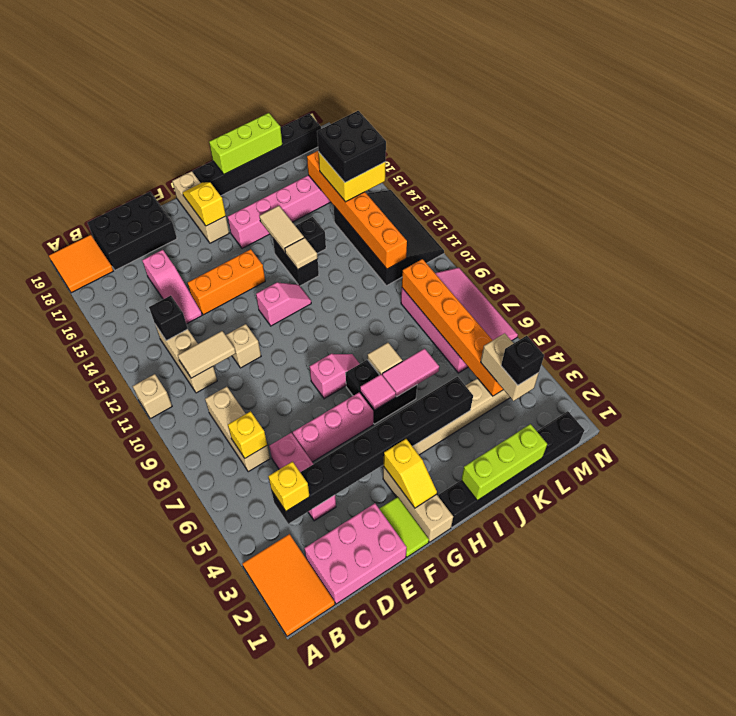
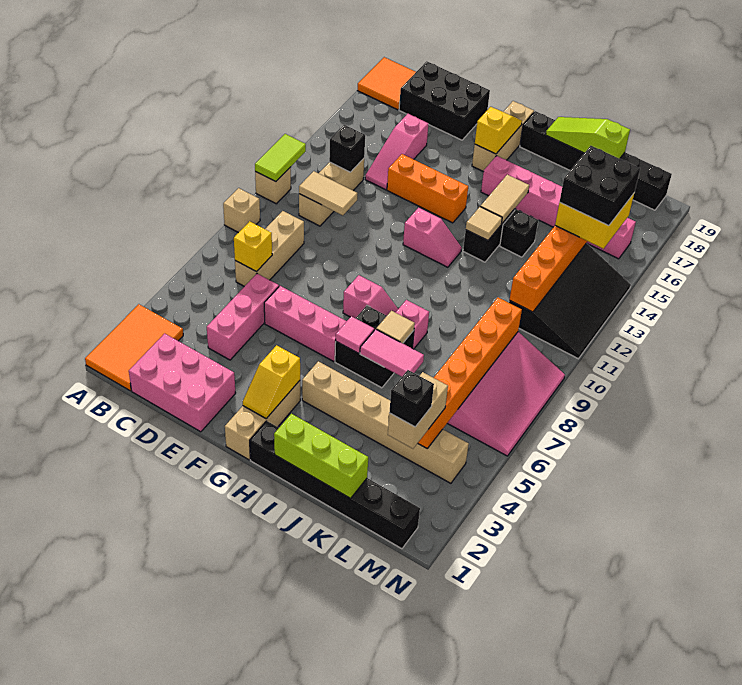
black brick C4:J4 level 2 -> none
yellow brick C4 level 3 -> none
tan brick E11 level 1 -> tan brick A9 level 1
lime tile F1:F2 level 1 -> lime tile A11:A12 level 2
none -> pink brick I8 level 1
lime brick I19:K19 level 2 -> lime slope I19:K19 level 2 top K

